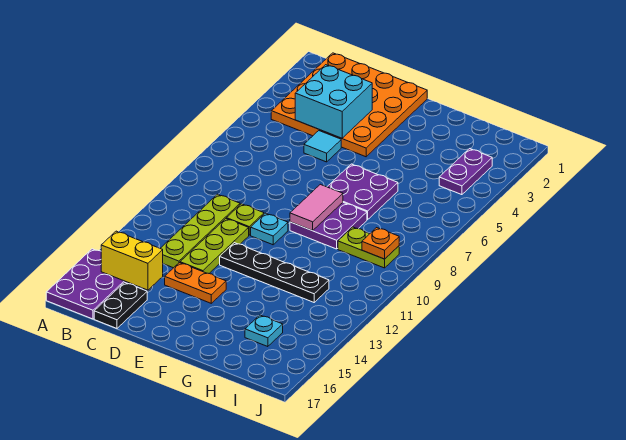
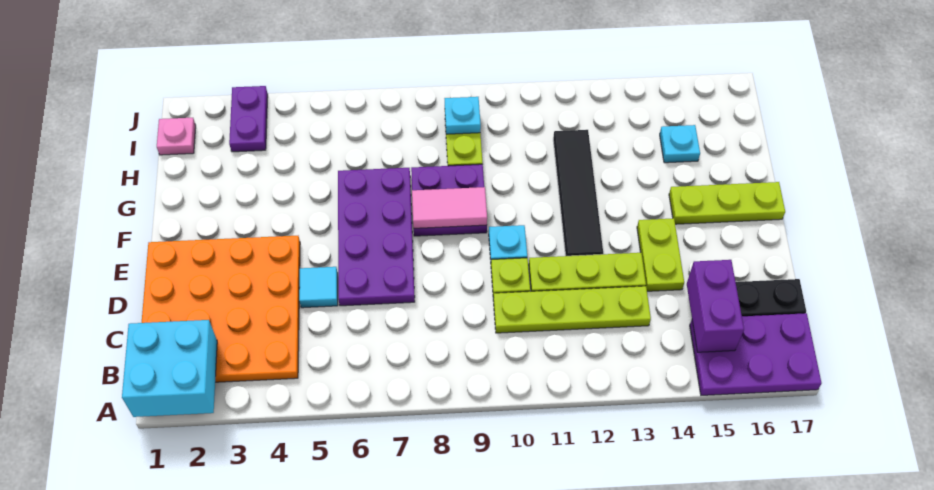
yellow brick B15:C15 level 2 -> purple brick B15:C15 level 2
cyan brick C3:D4 level 2 -> cyan brick A1:B2 level 2
orange plate D14:E14 level 1 -> lime plate D14:E14 level 1
black plate E12:H12 level 1 -> black tile E12:H12 level 1
purple plate F6:G7 level 1 -> purple plate D6:G7 level 1
none -> lime plate F15:F17 level 1
none -> pink plate I1 level 1
purple plate I3:I4 level 1 -> purple plate I3:J3 level 1
orange plate I9 level 2 -> cyan plate I9 level 2

